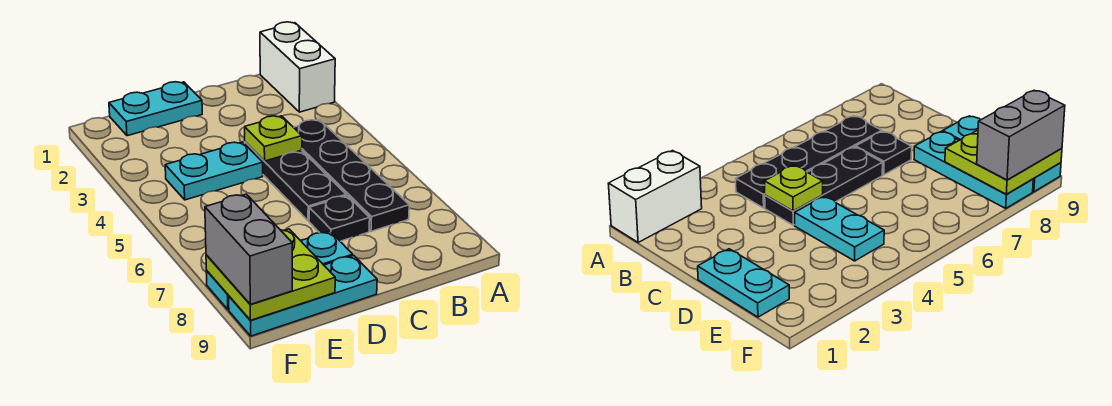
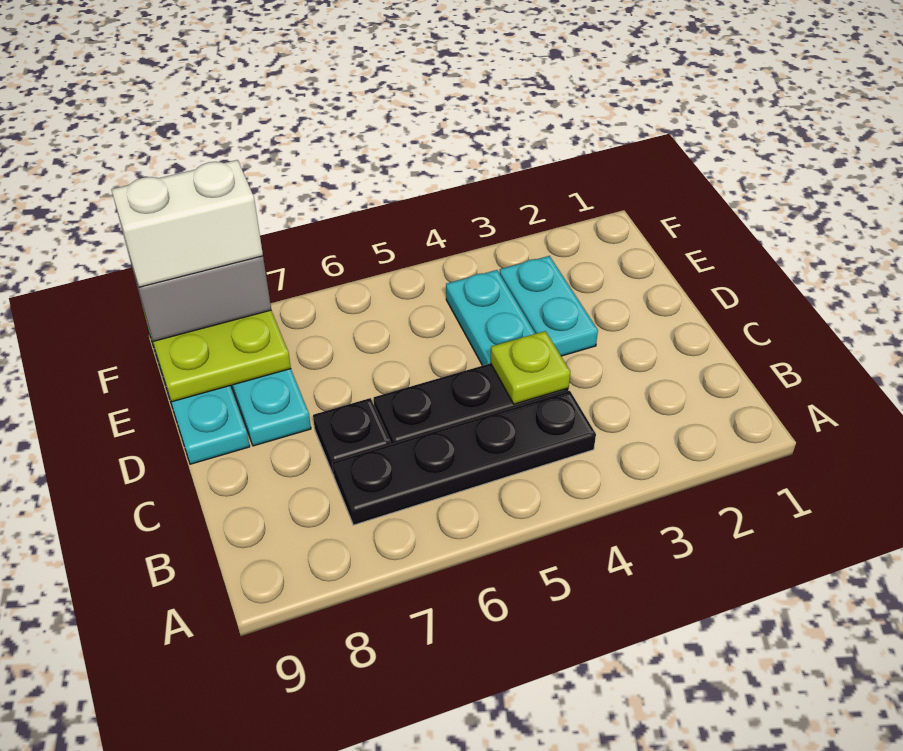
white brick A1:A2 level 1 -> white brick F8:F9 level 4
cyan plate D1:E1 level 1 -> cyan plate D3:E3 level 1

